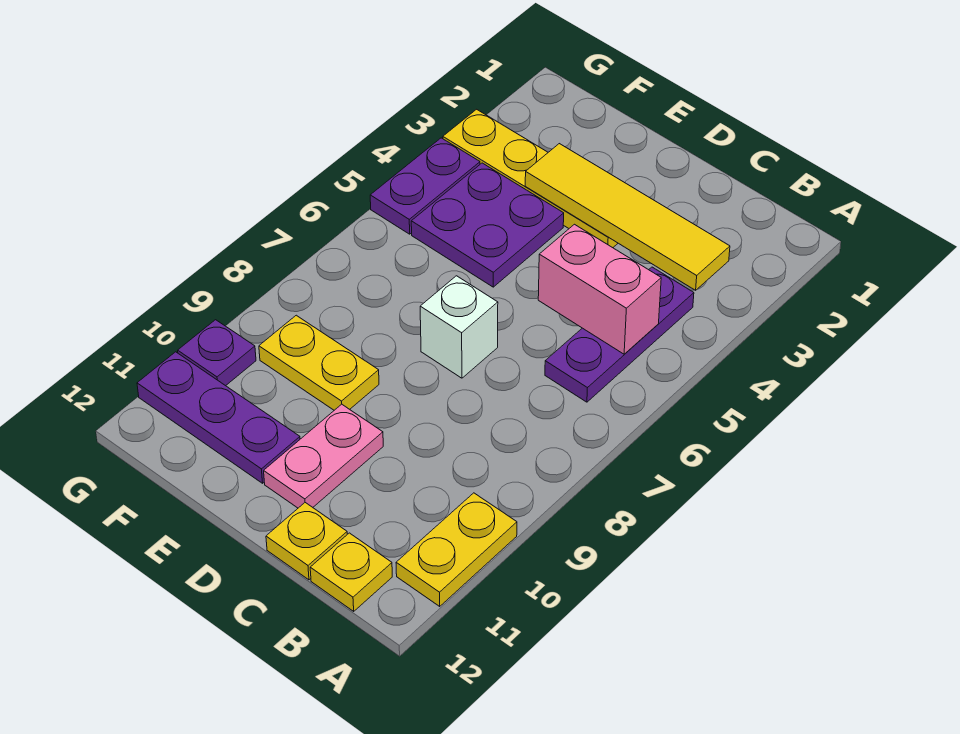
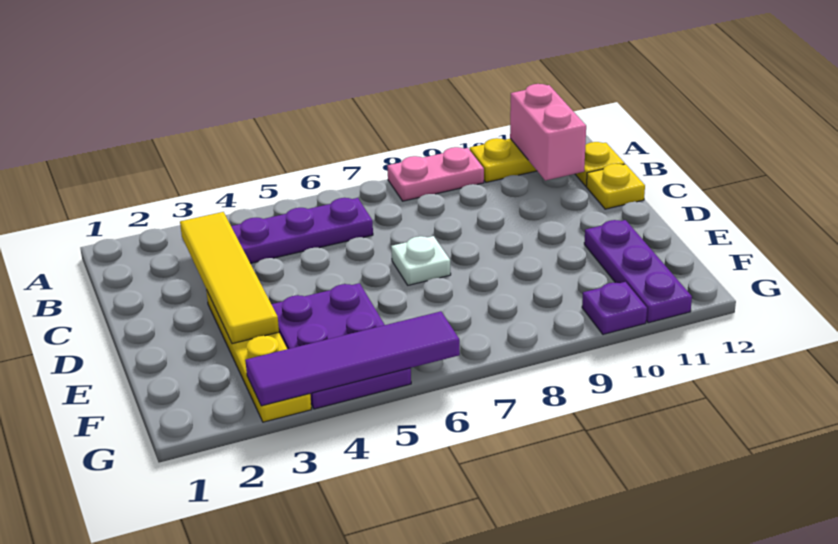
pink brick B5:C5 level 2 -> pink brick A11:B11 level 2
white brick D7 level 1 -> white plate D7 level 1
pink plate D10:D11 level 1 -> pink plate A8:A9 level 1
yellow plate E9:F9 level 1 -> none
none -> purple tile G3:G6 level 2

